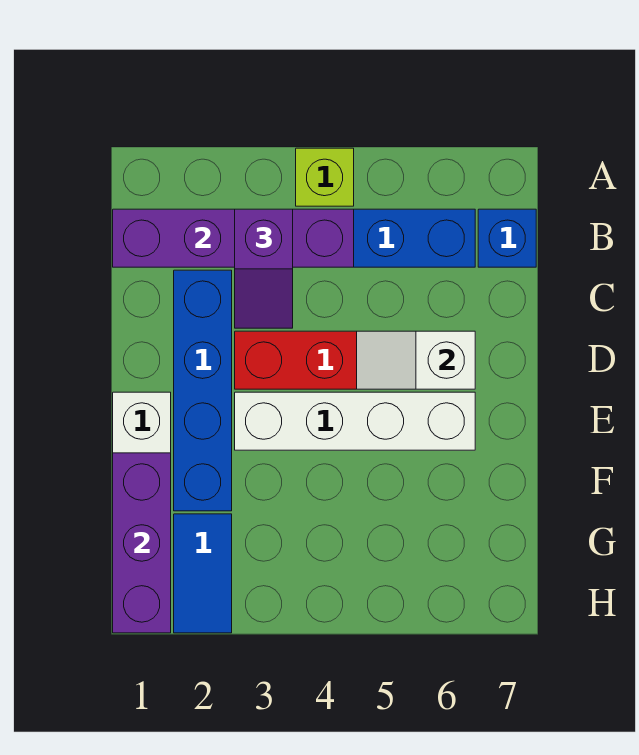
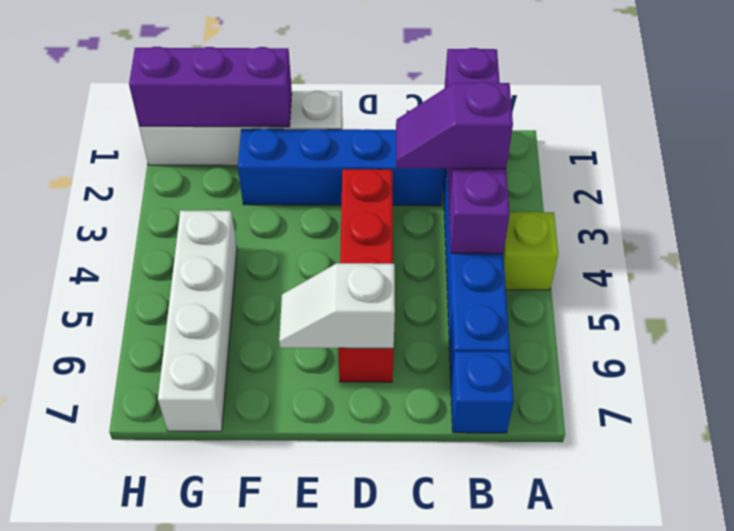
white slope D5:D6 level 2 top 6 -> white slope D6:E6 level 2 top D
white brick E3:E6 level 1 -> white brick G4:G7 level 1
blue tile G2:H2 level 1 -> none

